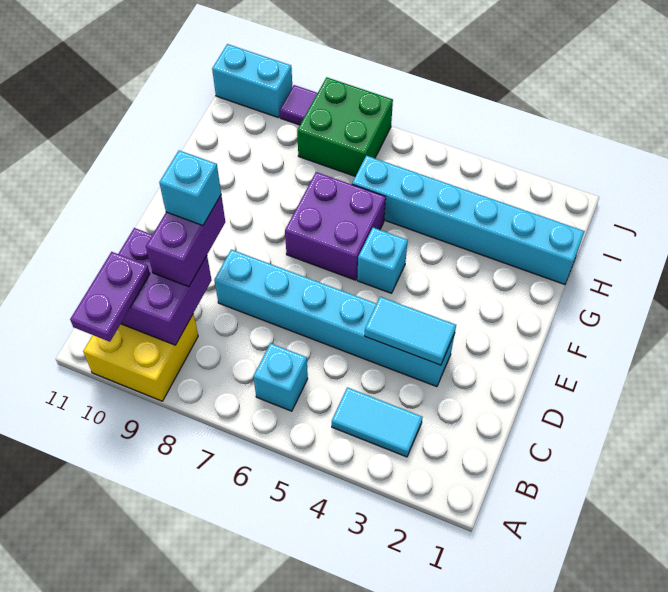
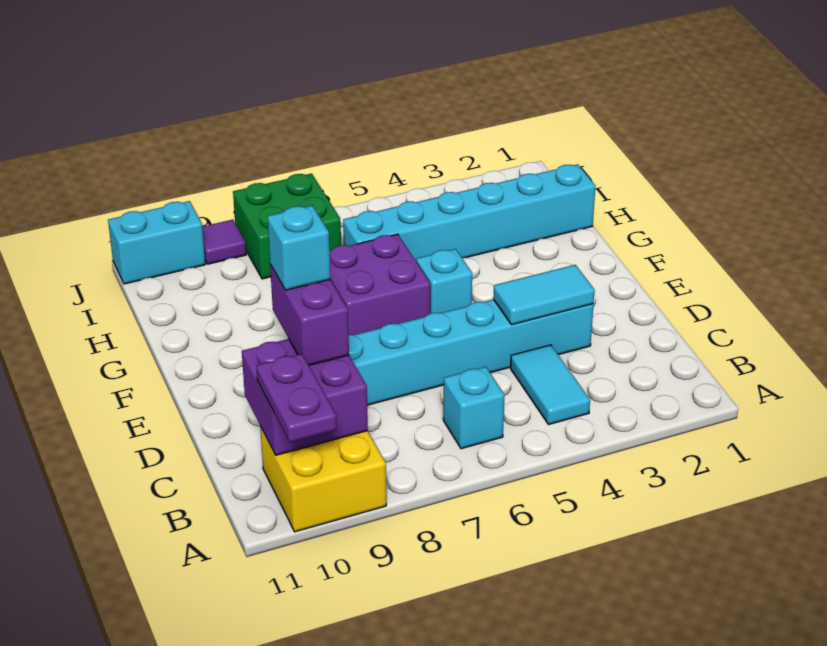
cyan tile B3:B4 level 1 -> cyan tile B4:C4 level 1

